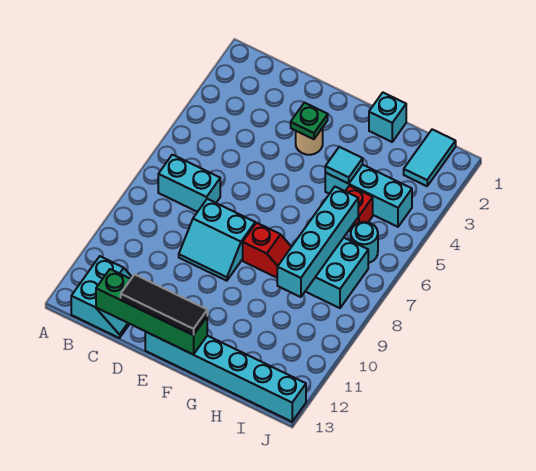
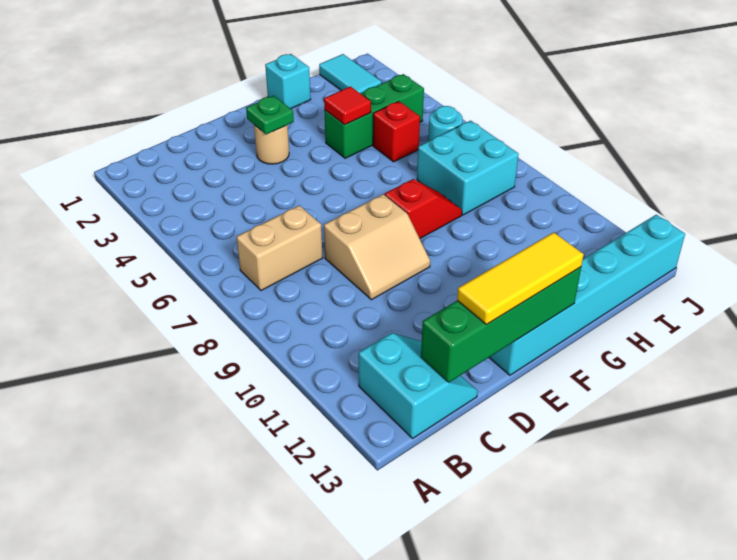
cyan brick B7:C7 level 1 -> tan brick B7:C7 level 1
cyan slope D8:E9 level 1 top 8 -> tan slope D8:E9 level 1 top 8
black tile D13:F13 level 3 -> yellow tile D13:F13 level 3
cyan brick G4:I4 level 1 -> green brick G4:I4 level 1
cyan tile G4 level 2 -> red tile G4 level 2
cyan brick H6:H9 level 2 -> none

